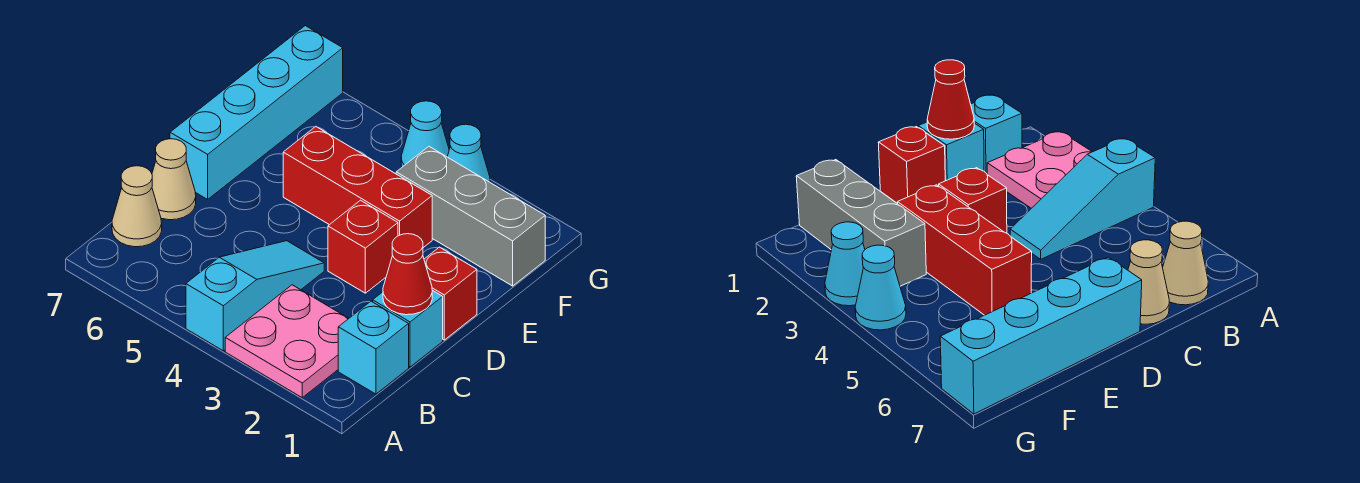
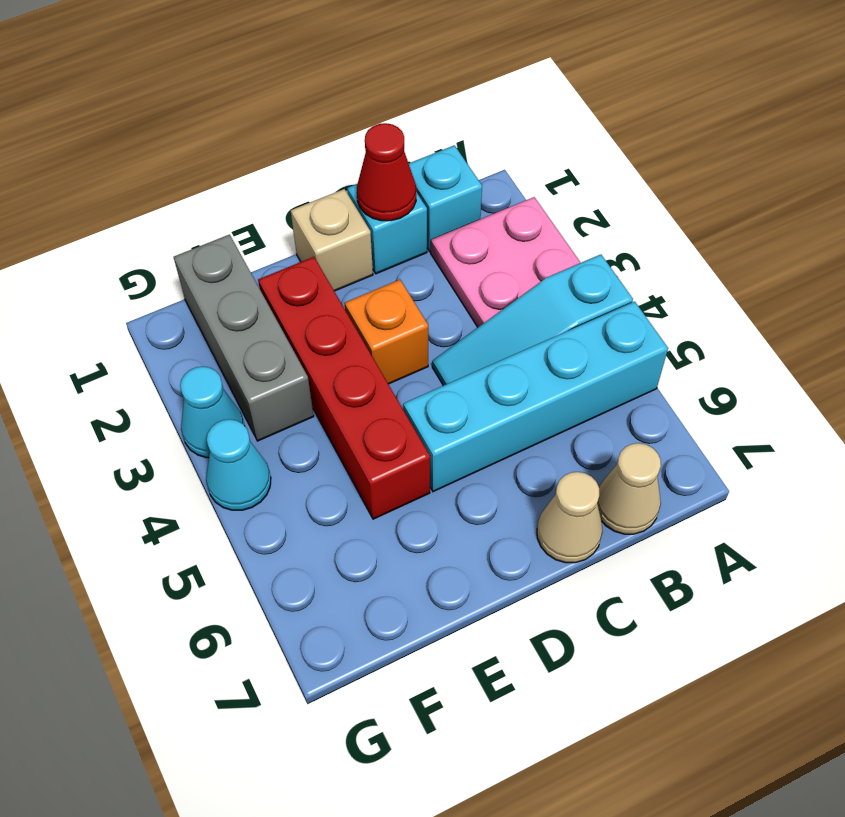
red brick D1 level 1 -> tan brick D1 level 1
red brick D3 level 1 -> orange brick D3 level 1
cyan brick D7:G7 level 1 -> cyan brick A5:D5 level 1
red brick E3:E5 level 1 -> red brick E2:E5 level 1

